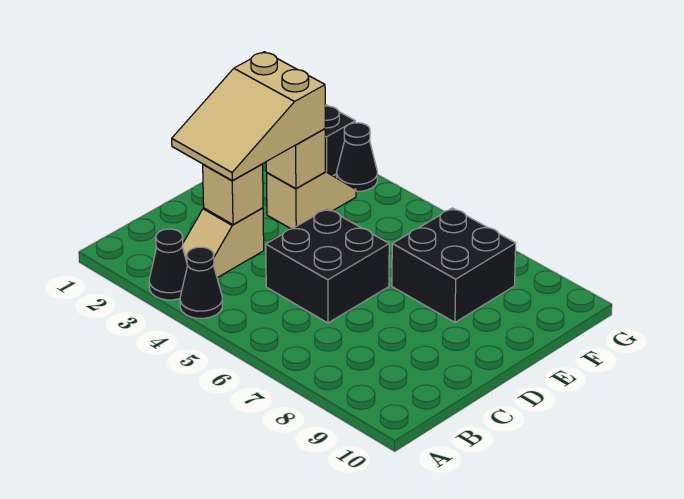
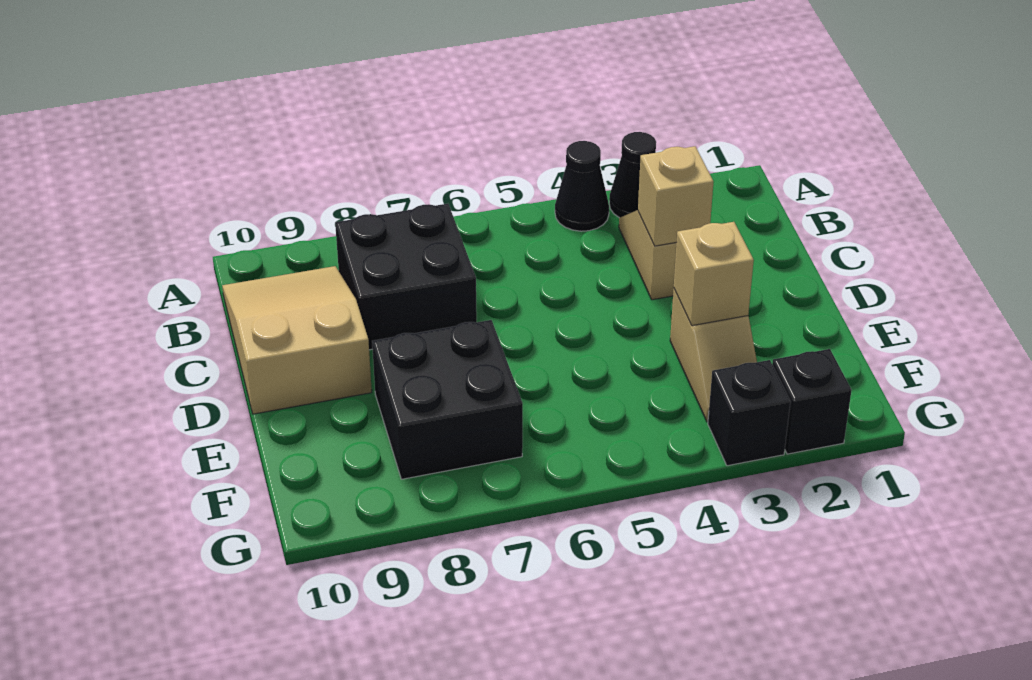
tan slope C2:E3 level 3 top E -> tan slope B9:D10 level 1 top D
black brick C5:D6 level 1 -> black brick B7:C8 level 1
black cone G3 level 1 -> black brick G3 level 1

